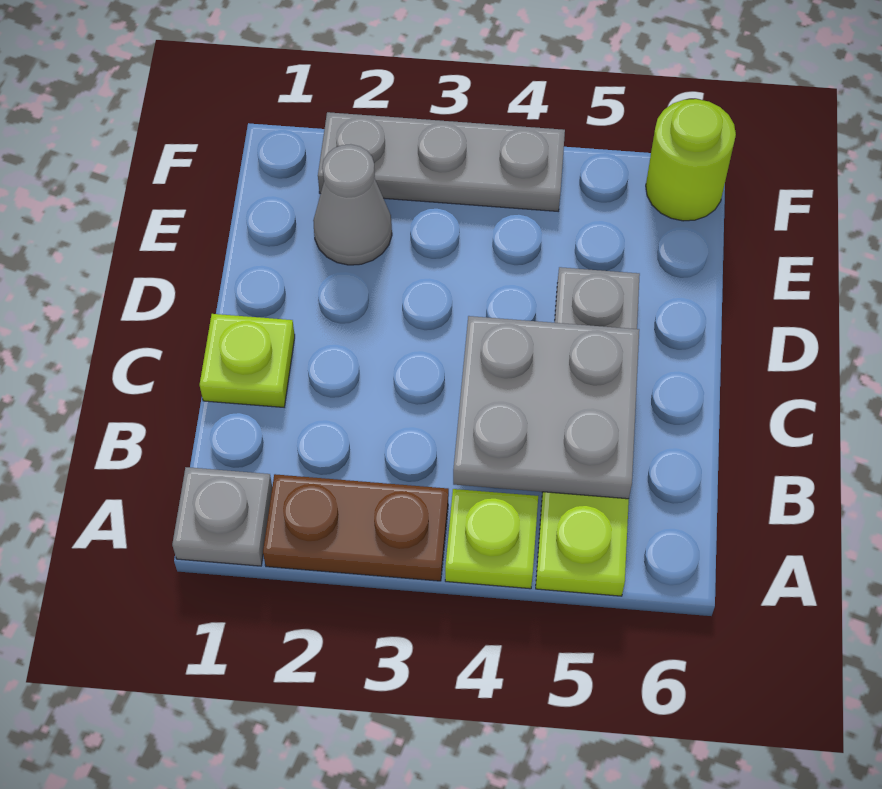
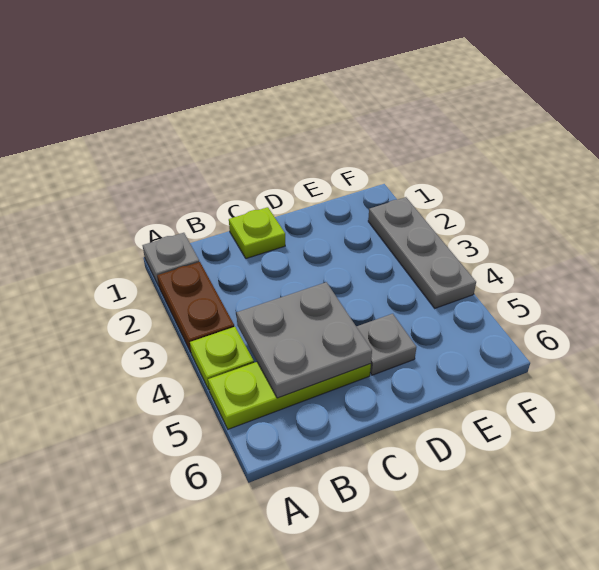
grey cone E2 level 1 -> none
lime round brick F6 level 1 -> none

